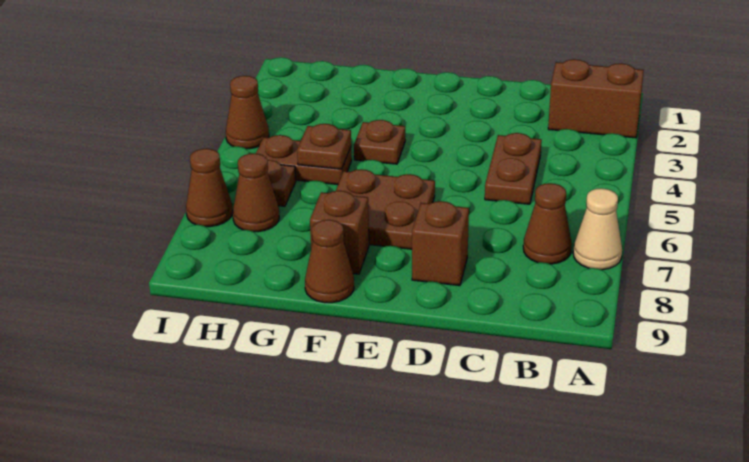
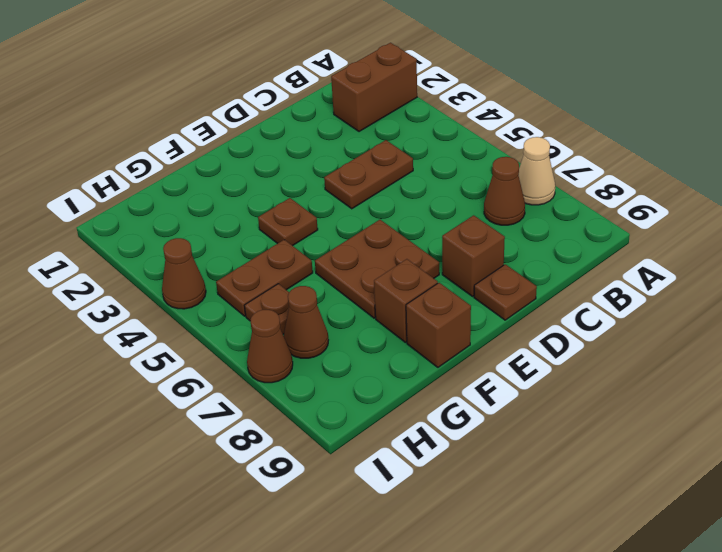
brown plate C4:C5 level 1 -> brown plate C4:D4 level 1
brown cone F9 level 1 -> brown brick F9 level 1
brown plate G5 level 2 -> brown plate D9 level 1

